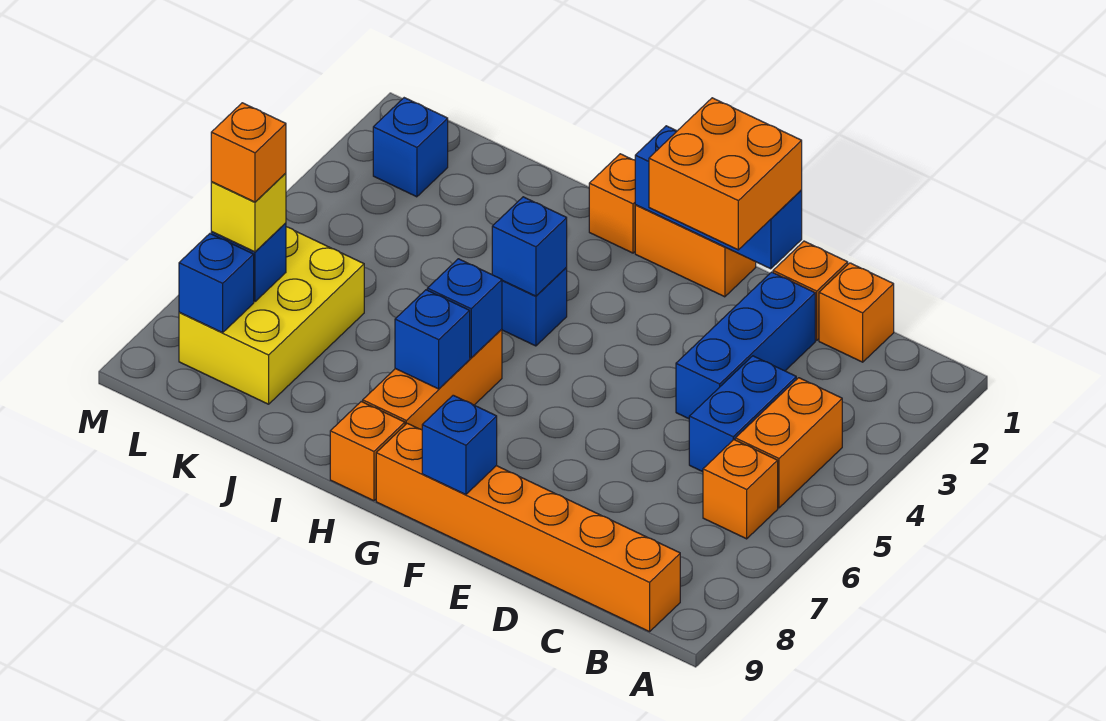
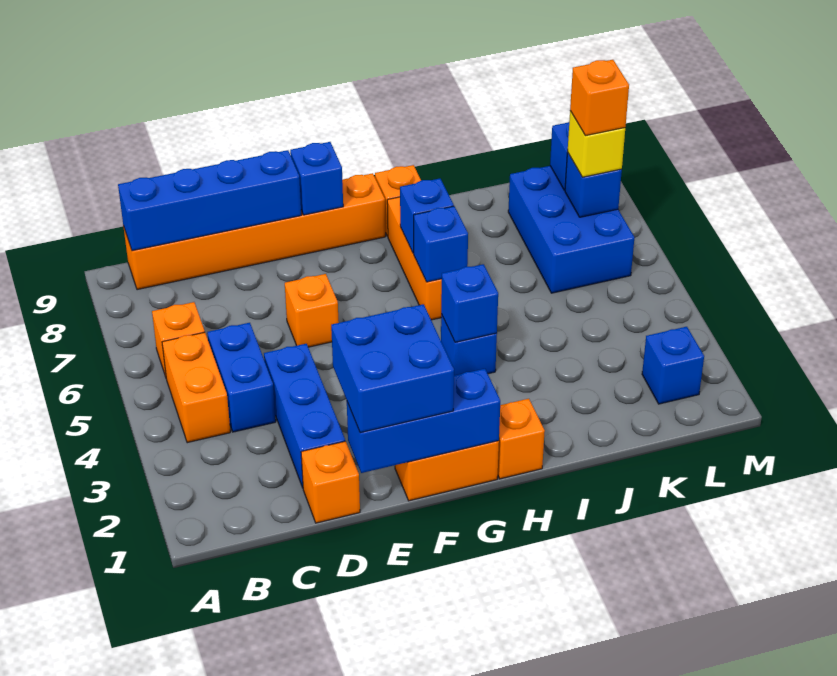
none -> blue brick B9:E9 level 2
orange brick C1 level 1 -> orange brick E6 level 1
orange brick E1:F2 level 3 -> blue brick E1:F2 level 3
yellow brick K6:L8 level 1 -> blue brick K6:L8 level 1

